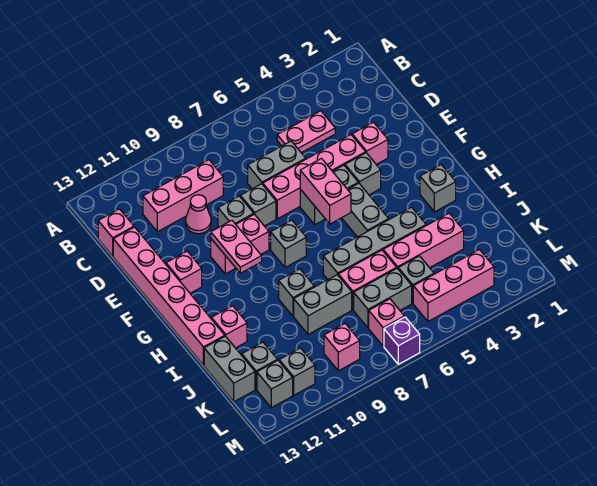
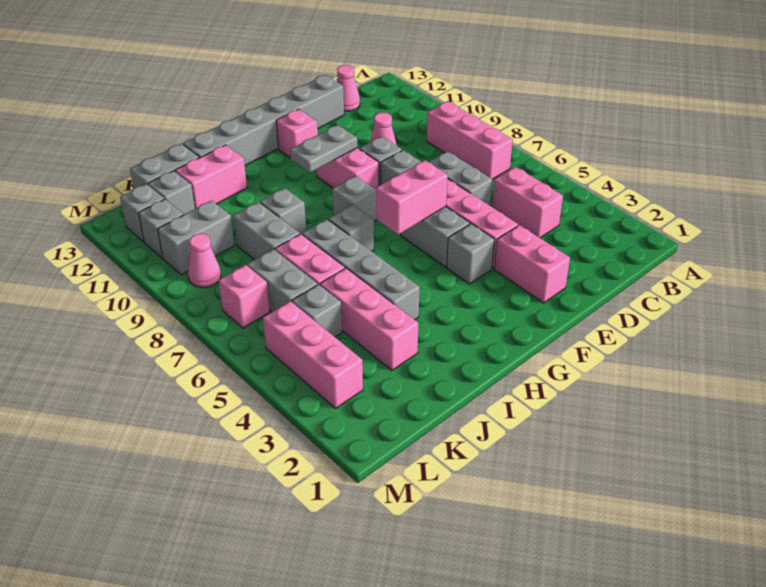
pink plate C4:C5 level 1 -> pink brick C4:C5 level 1
pink brick C9:C11 level 1 -> pink brick B7:B9 level 1
pink brick C13 level 1 -> pink cone C13 level 1
pink brick D13:I13 level 1 -> grey brick D13:I13 level 1
pink brick E3 level 1 -> pink brick E2:E3 level 1
pink plate F10:G10 level 2 -> grey plate F10:G10 level 2
grey brick G5:H5 level 1 -> grey brick K10:L10 level 1
grey brick H2 level 1 -> grey brick H7 level 1
pink brick I12 level 1 -> pink brick I12:J12 level 1
pink brick L9 level 1 -> pink cone L9 level 1
purple brick M7 level 1 -> none

